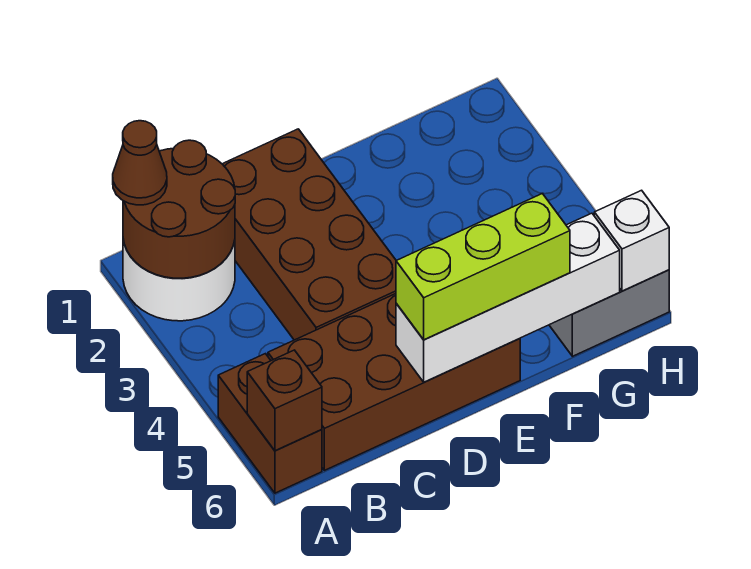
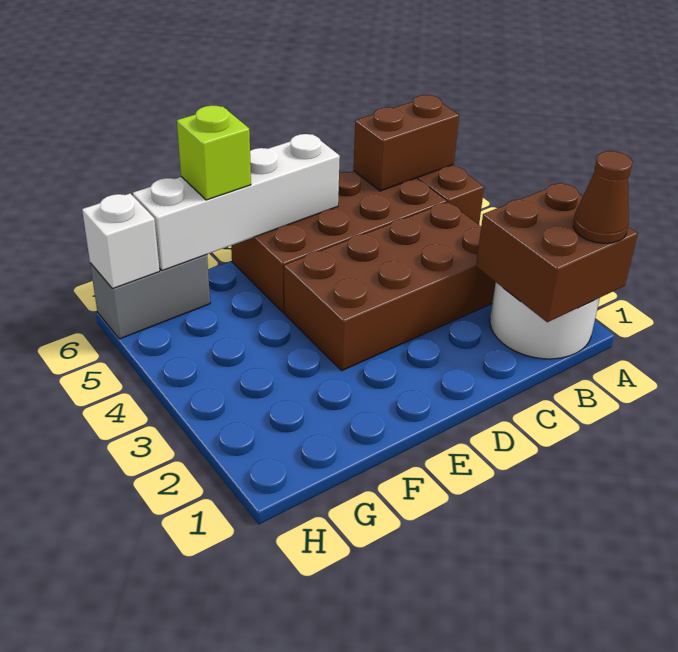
brown round brick A1:B2 level 2 -> brown brick A1:B2 level 2
brown brick A6 level 2 -> brown brick A6:B6 level 2
brown brick C1:D4 level 1 -> brown brick B3:E4 level 1
lime brick D6:F6 level 3 -> lime brick F6 level 3

